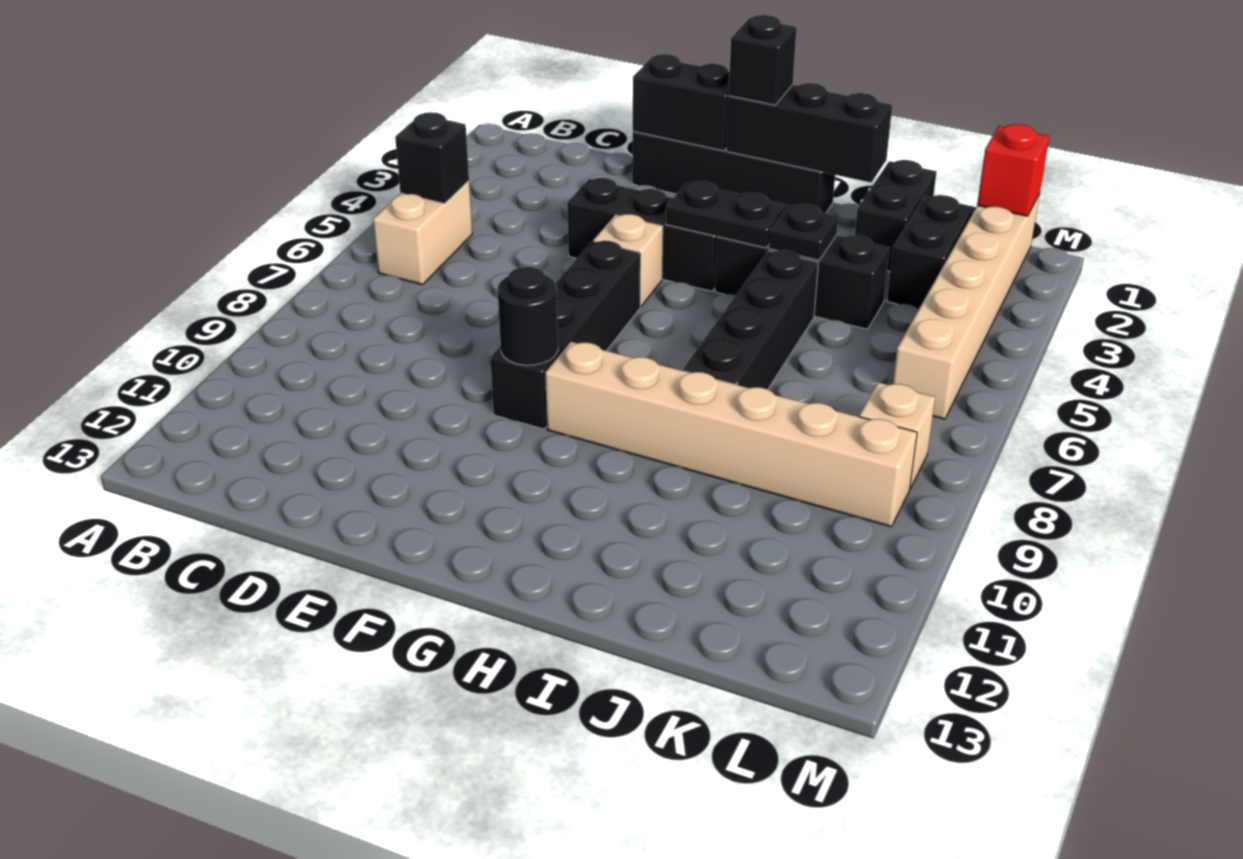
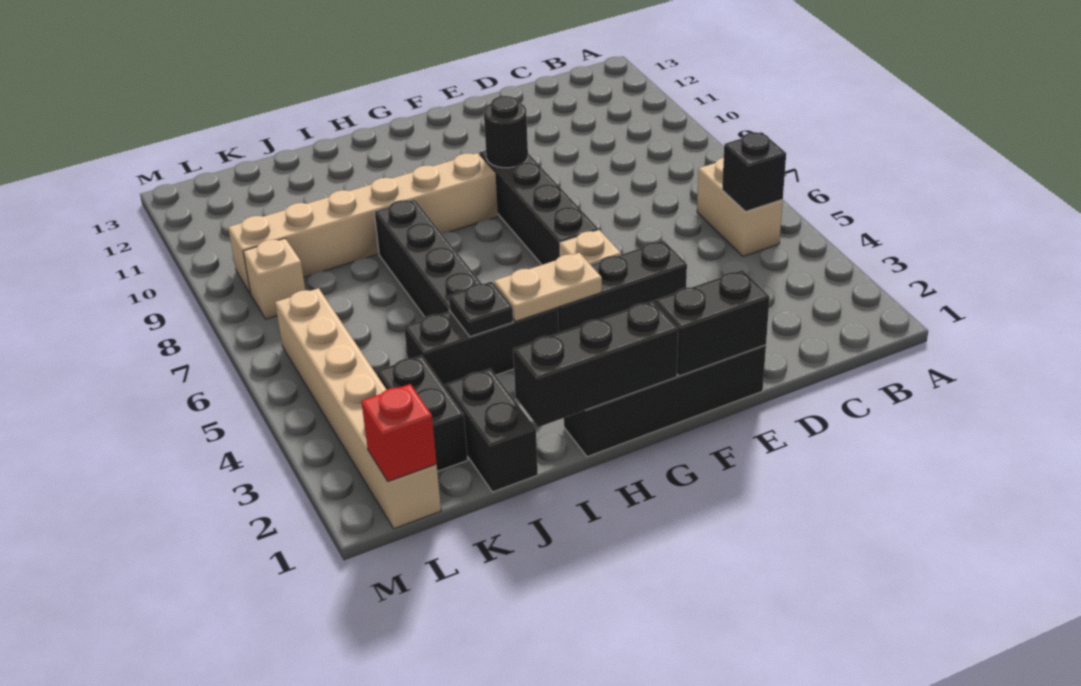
black brick G1 level 3 -> none
black plate G4:H4 level 2 -> tan plate G4:H4 level 2

